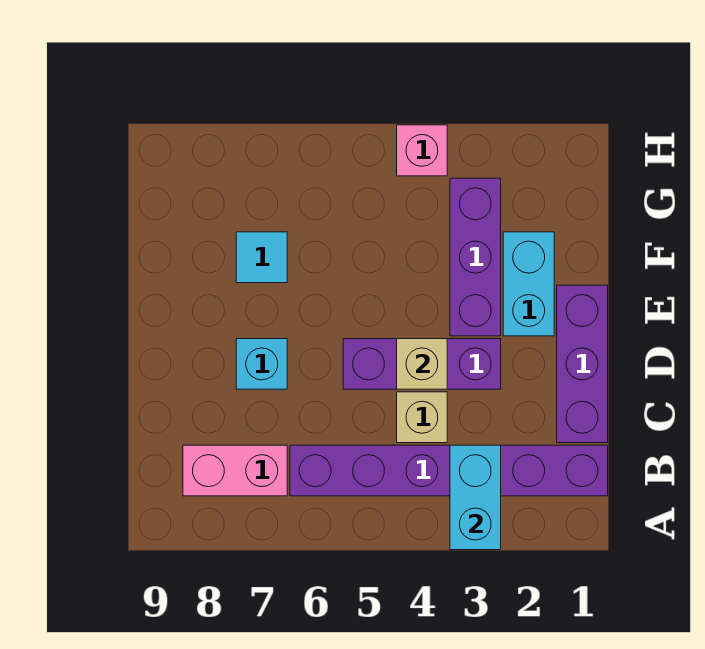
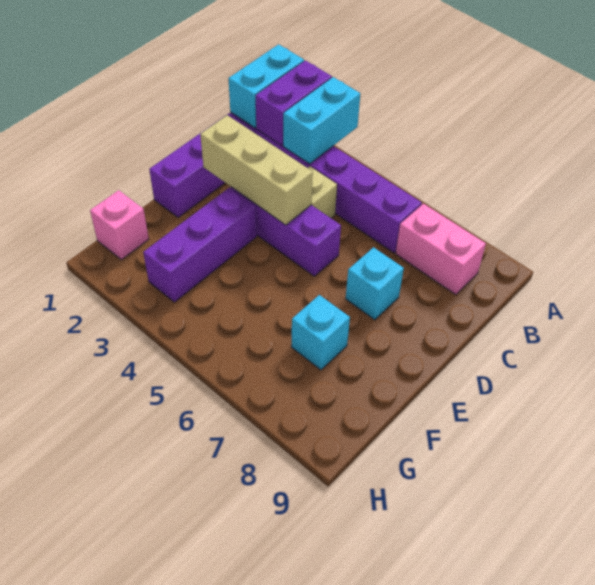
none -> purple brick A2:B2 level 2
tan brick D4 level 2 -> tan brick D2:D4 level 2
cyan brick E2:F2 level 1 -> cyan brick A1:B1 level 2
cyan tile F7 level 1 -> cyan brick F7 level 1
pink brick H4 level 1 -> pink brick G1 level 1

